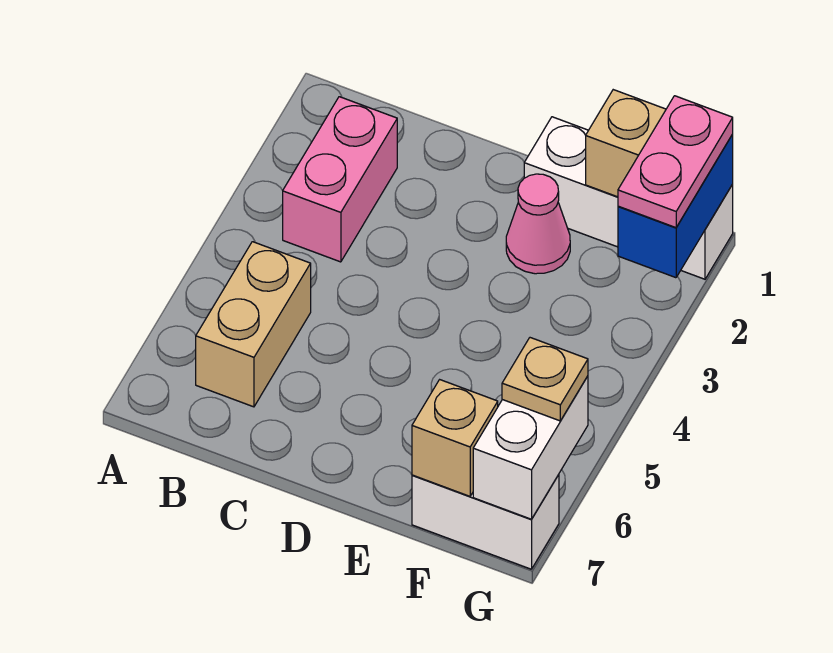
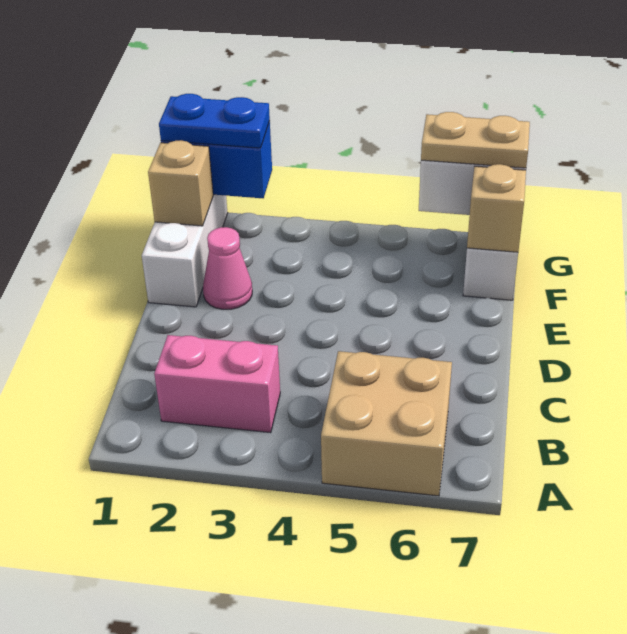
tan brick B5:B6 level 1 -> tan brick A5:B6 level 1
pink plate G1:G2 level 3 -> blue plate G1:G2 level 3
tan plate G6 level 3 -> tan plate G6:G7 level 3

